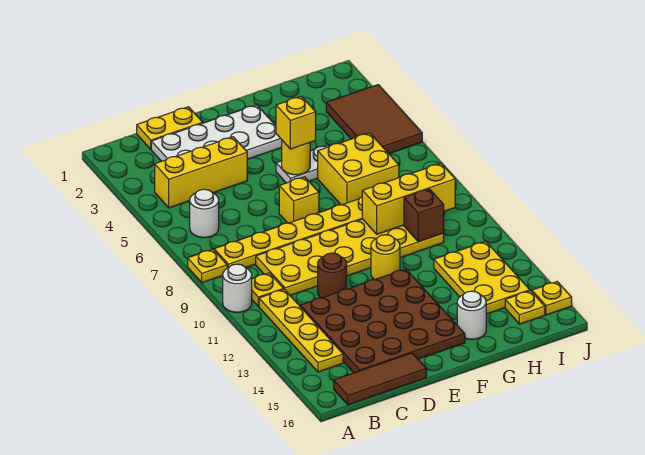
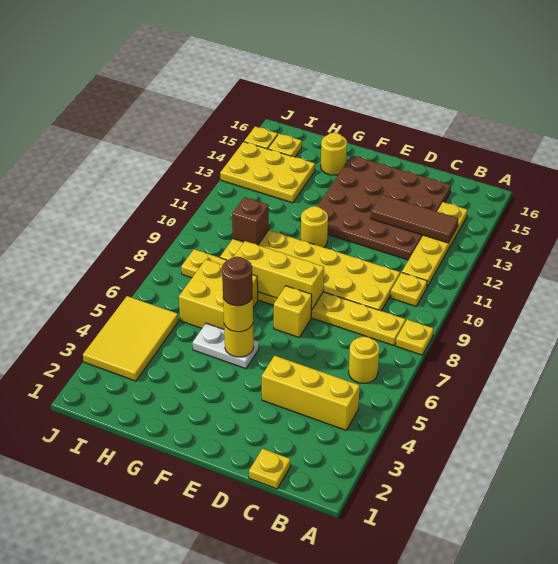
white round brick A10 level 1 -> none
white round brick B6 level 1 -> yellow round brick B6 level 1
brown tile B16:D16 level 1 -> brown tile B13:D13 level 2
yellow plate C1:D1 level 1 -> yellow plate C1 level 1
white plate C2:F3 level 1 -> none
brown round brick D11 level 1 -> brown round brick F5 level 4
yellow brick F5 level 3 -> yellow round brick F5 level 3
yellow brick G9:I9 level 2 -> yellow brick E8:G8 level 2
white round brick G15 level 1 -> yellow round brick G15 level 1
yellow plate H12:I14 level 1 -> yellow plate H13:J14 level 1
brown tile I3:J5 level 1 -> yellow tile I3:J5 level 1

